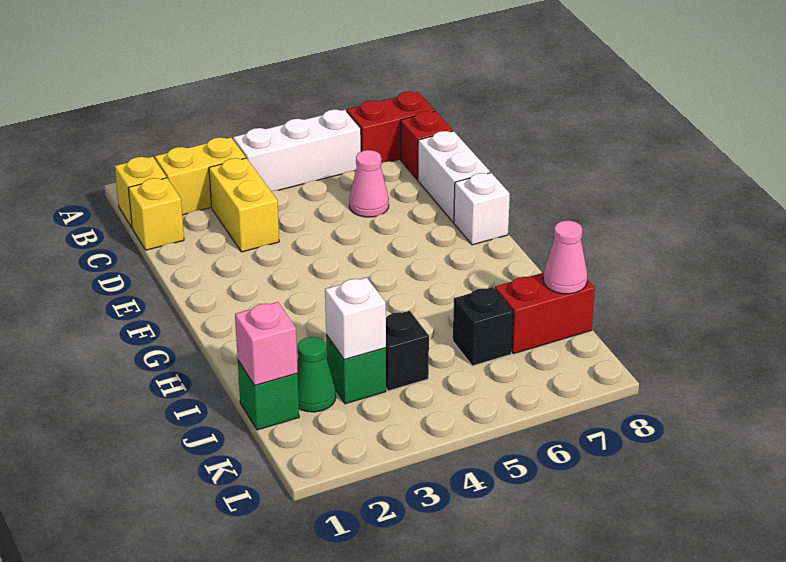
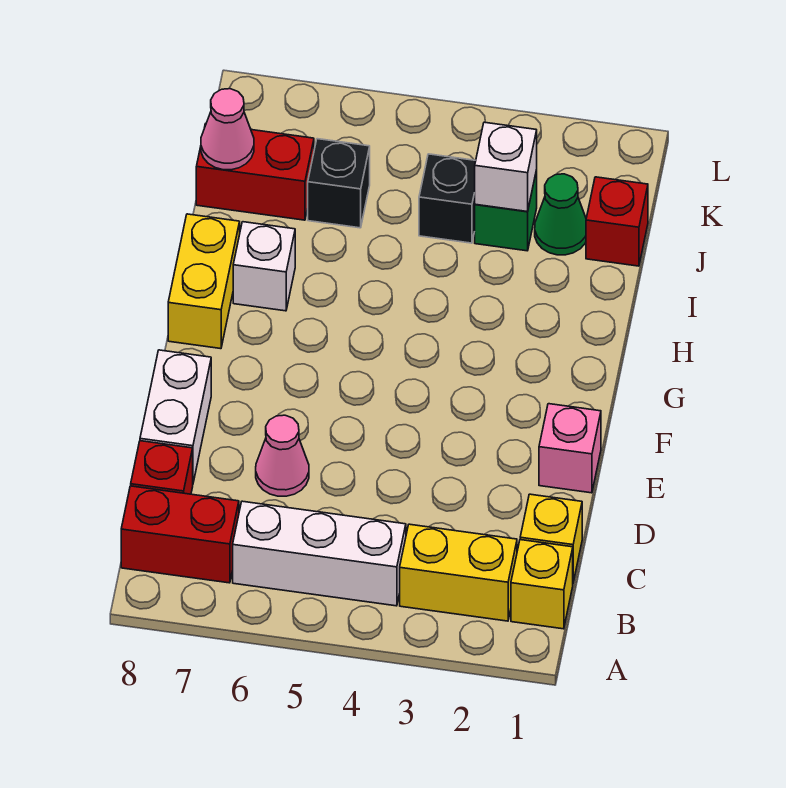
yellow brick C3:D3 level 1 -> yellow brick G8:H8 level 1
white brick F8 level 1 -> white brick H7 level 1
green brick J1 level 1 -> red brick J1 level 1
pink brick J1 level 2 -> pink brick E1 level 1

